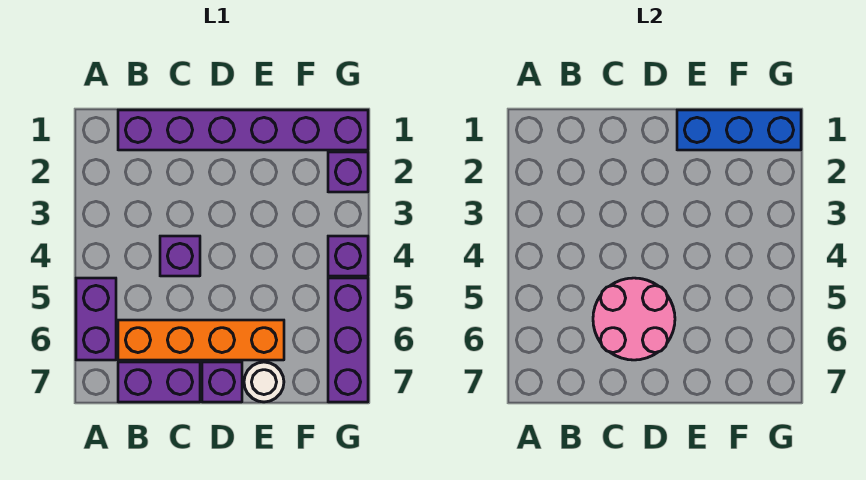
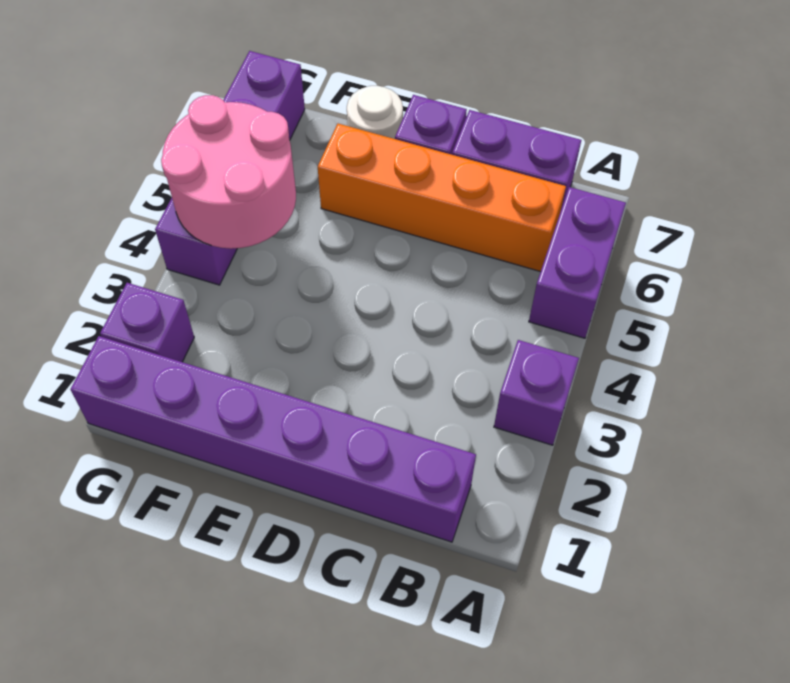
purple brick C4 level 1 -> purple brick A3 level 1
pink round brick C5:D6 level 2 -> pink round brick F4:G5 level 2
blue brick E1:G1 level 2 -> none

